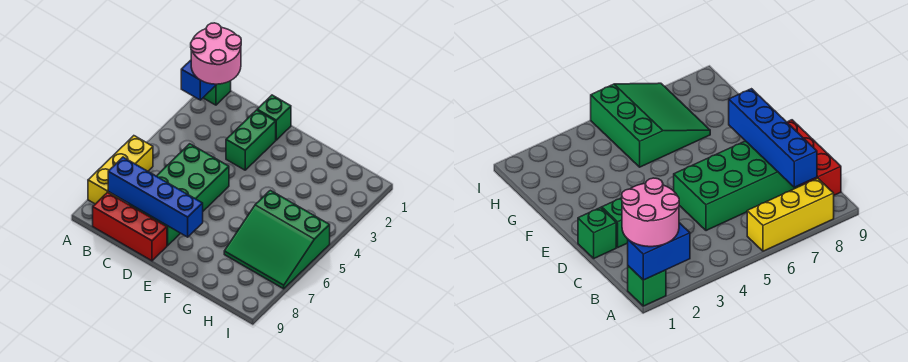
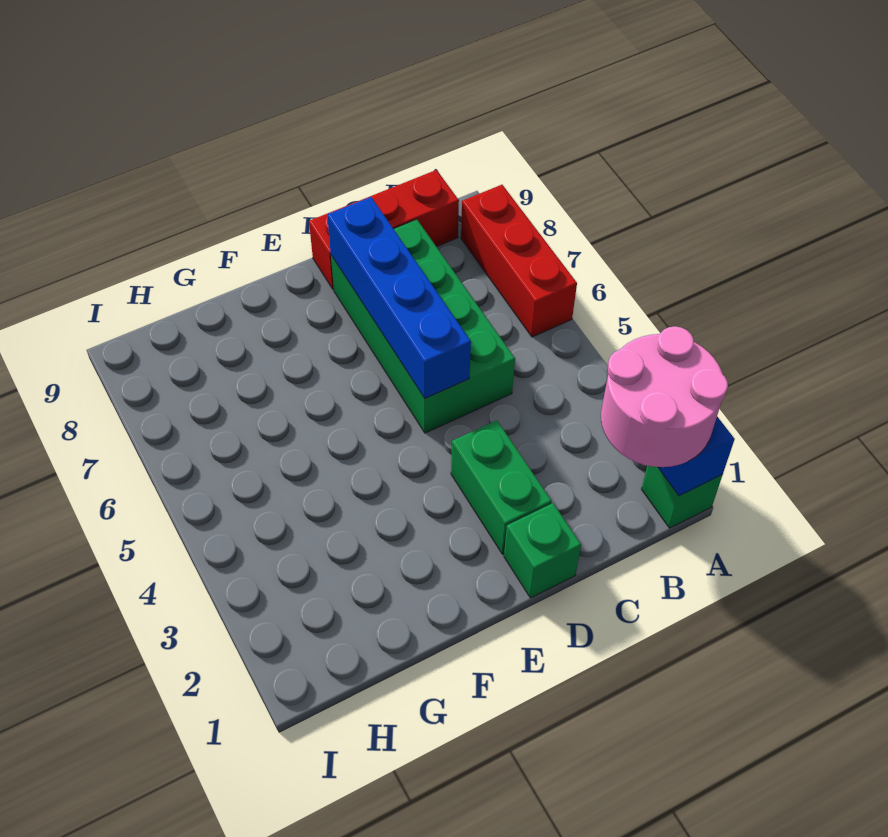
yellow brick A6:A8 level 1 -> red brick A6:A8 level 1
blue brick B8:E8 level 2 -> blue brick D5:D8 level 2
green slope G5:I7 level 1 top 5 -> none

